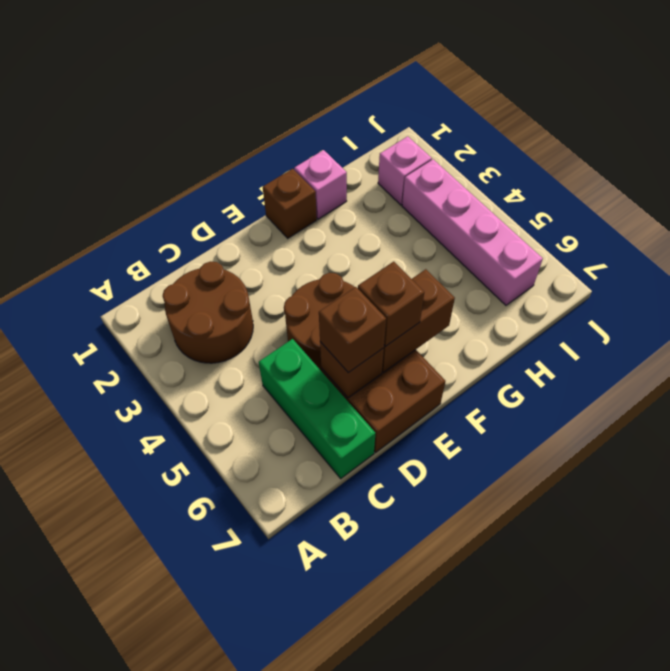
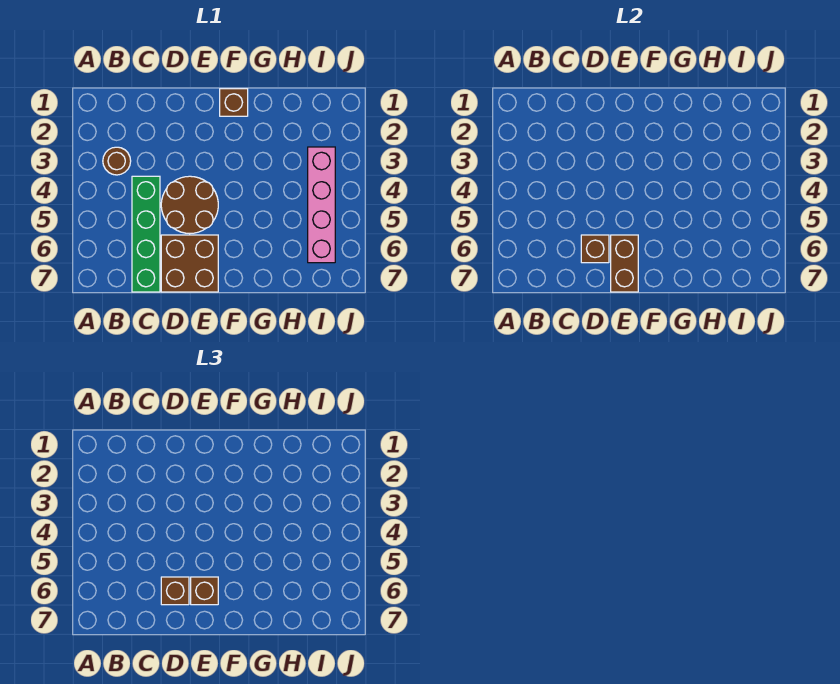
brown round brick B2:C3 level 1 -> brown round brick B3 level 1
green brick C5:C7 level 1 -> green brick C4:C7 level 1
brown brick E6:F6 level 2 -> brown brick E6:E7 level 2
pink brick G1 level 1 -> none
pink brick I2 level 1 -> none

